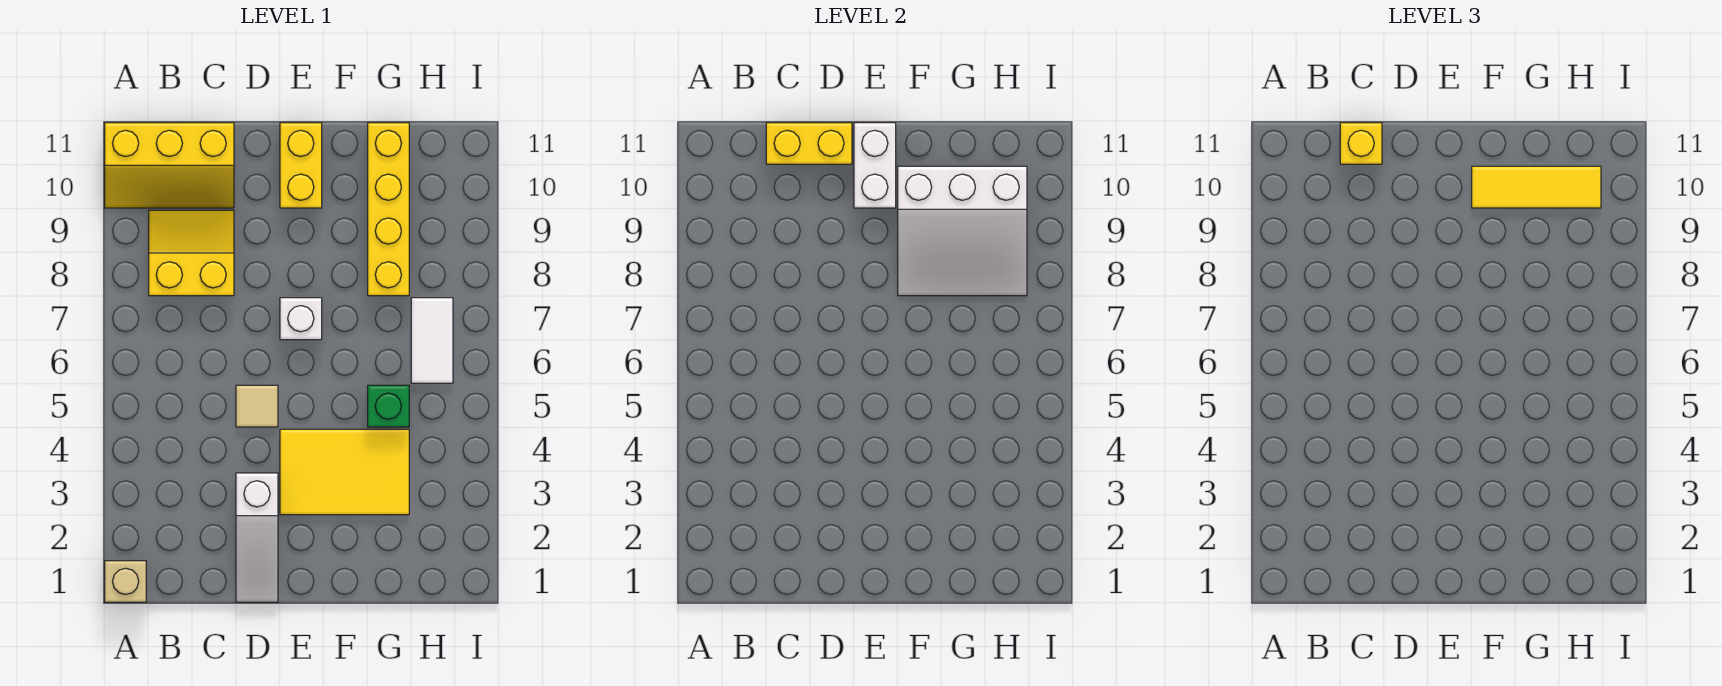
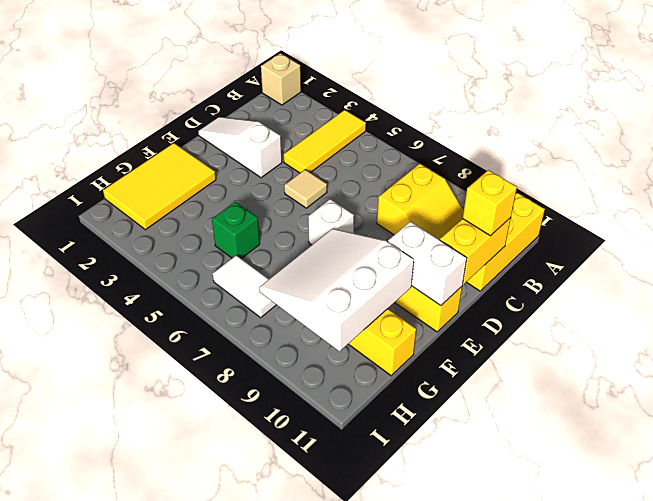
yellow tile E3:G4 level 1 -> yellow tile F1:H2 level 1
yellow tile F10:H10 level 3 -> yellow tile A4:C4 level 1

